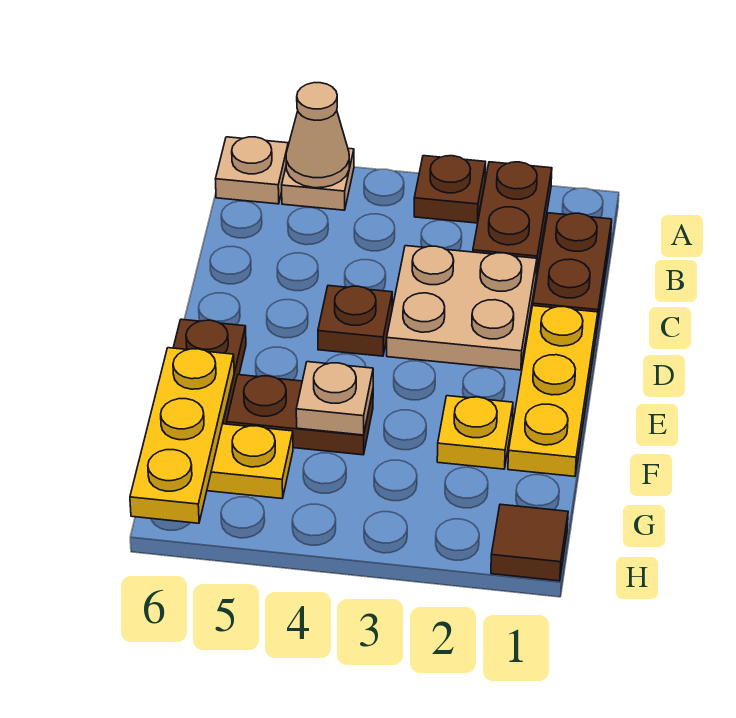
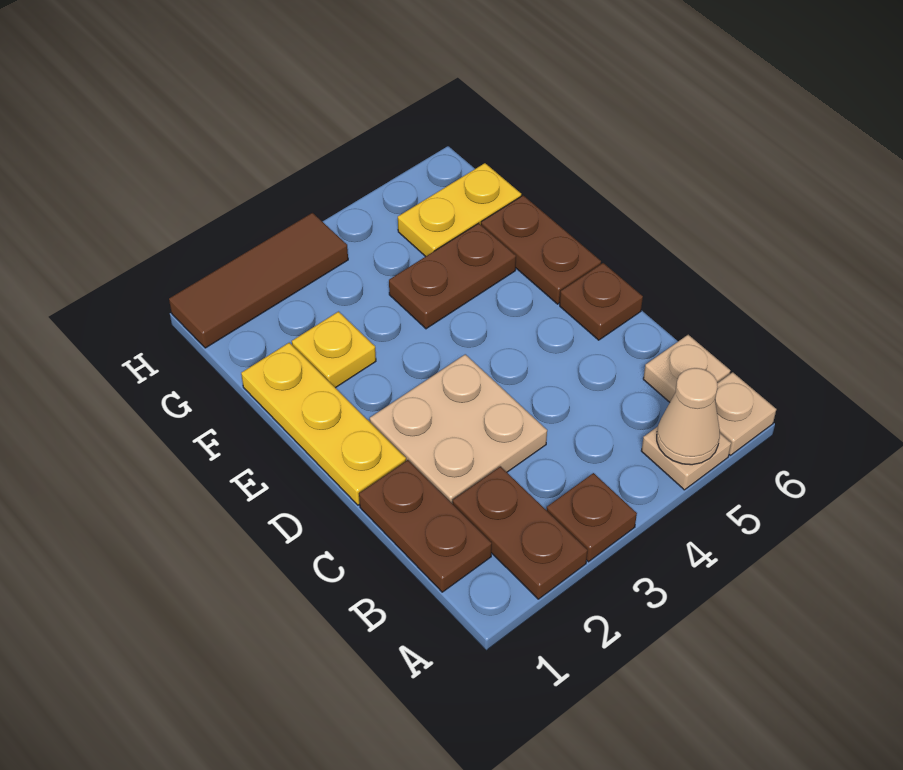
brown plate D4 level 1 -> brown plate D6 level 1
tan plate F4 level 2 -> tan plate B6 level 1
yellow plate F6:H6 level 2 -> none
brown tile H1 level 1 -> brown tile H1:H3 level 1

